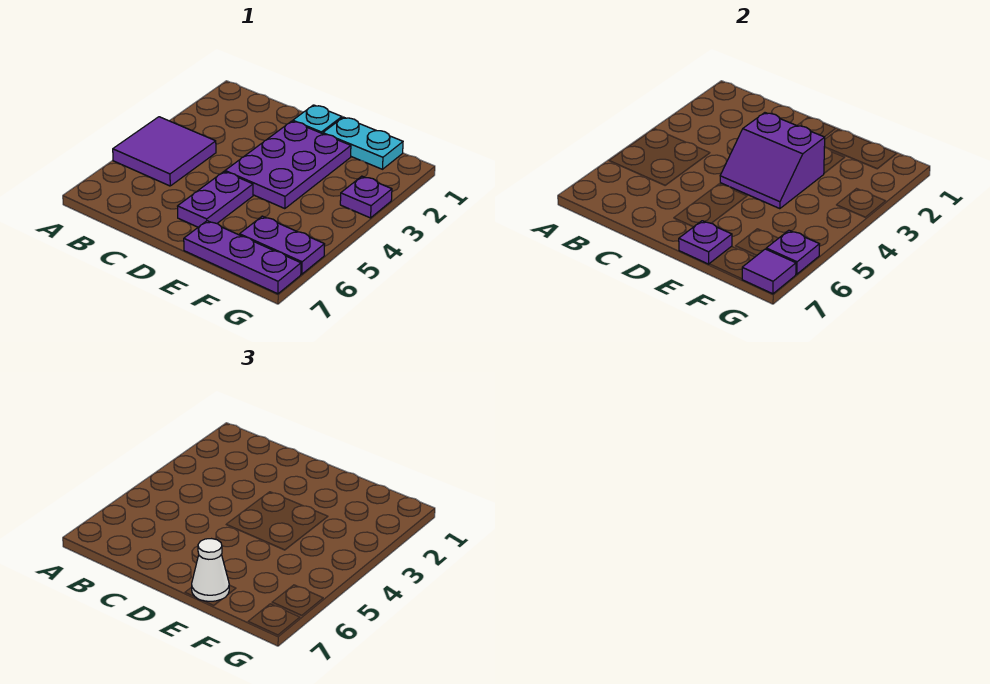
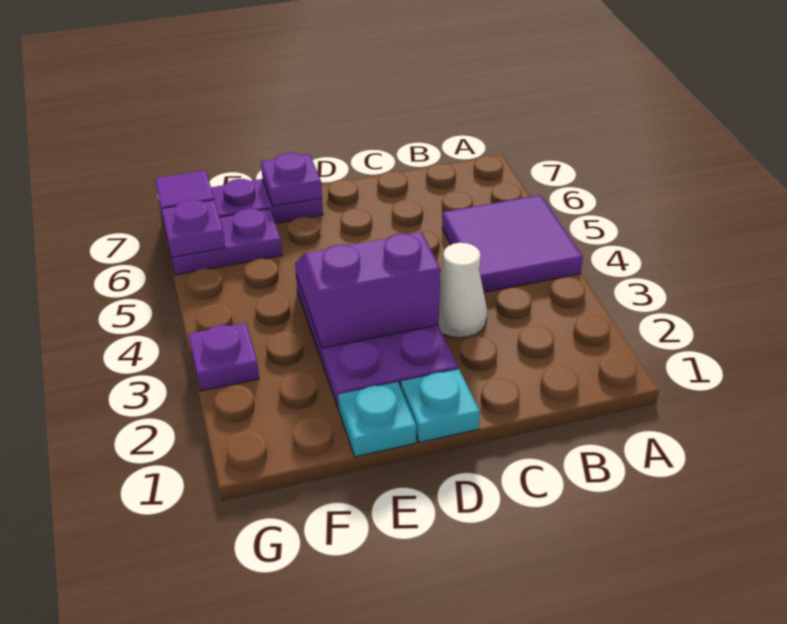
purple plate D5:D6 level 1 -> none
cyan plate E1:F1 level 1 -> cyan plate E1 level 1
white cone E7 level 3 -> white cone C3 level 1

